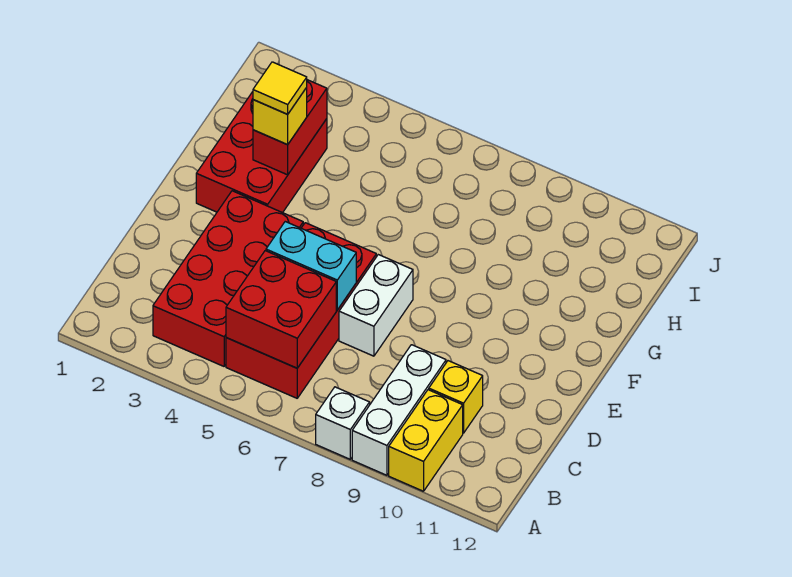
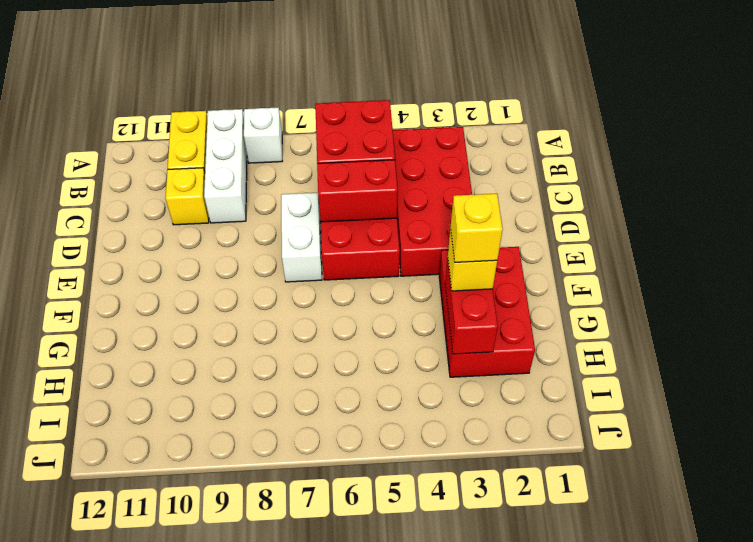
cyan brick D5:D6 level 2 -> red brick D5:D6 level 2
yellow tile G3 level 4 -> yellow brick G3 level 4

